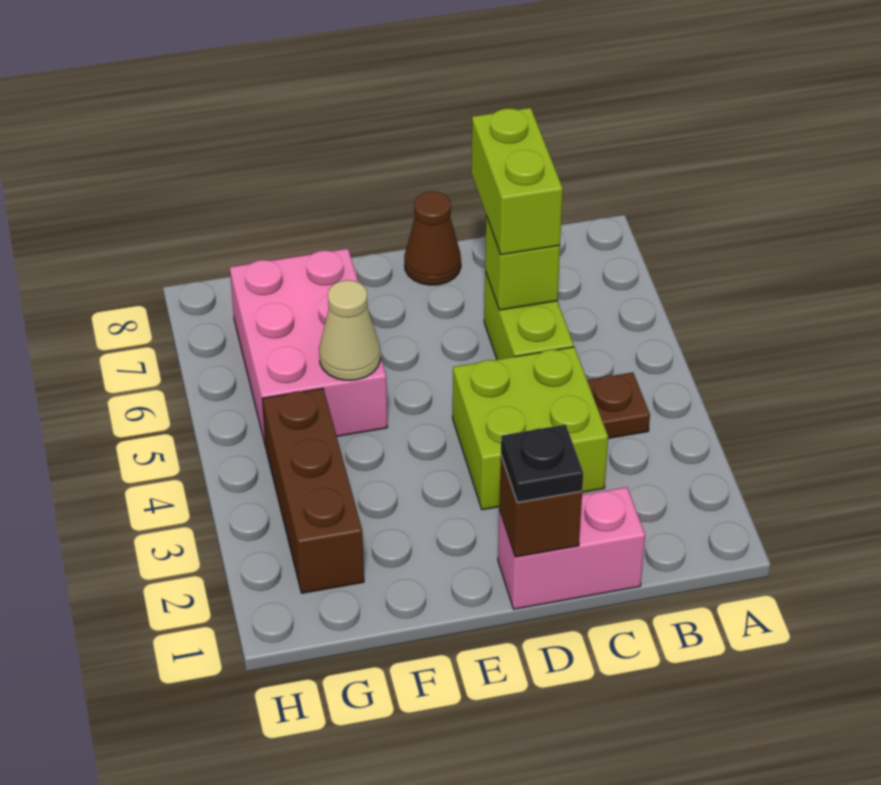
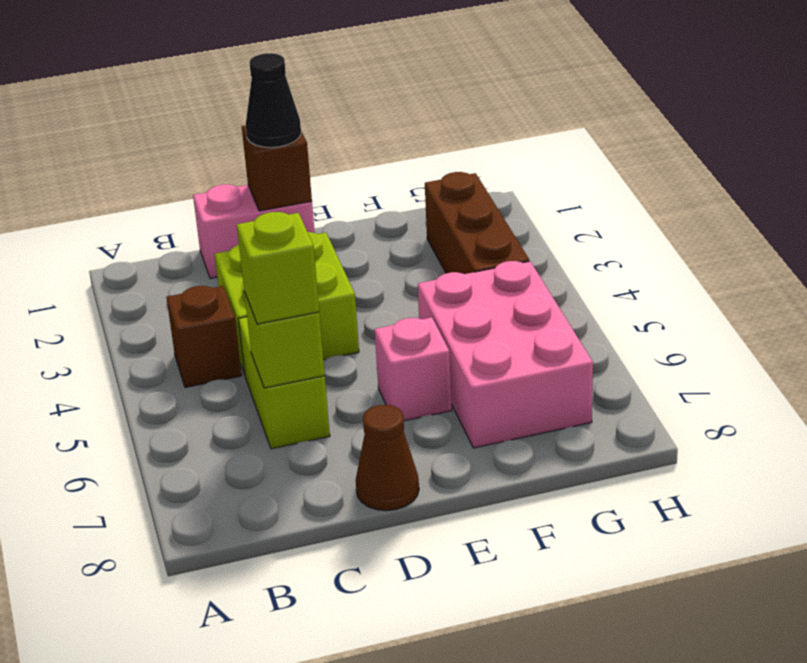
brown plate B4 level 1 -> brown brick B4 level 1
lime brick C6:C7 level 3 -> lime brick C6 level 3
black plate D1 level 3 -> black cone D1 level 3
none -> pink brick E6 level 1
tan cone F5 level 2 -> none

